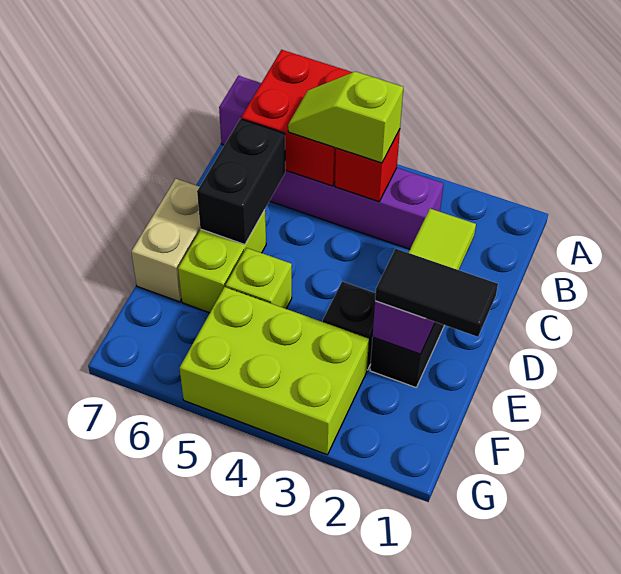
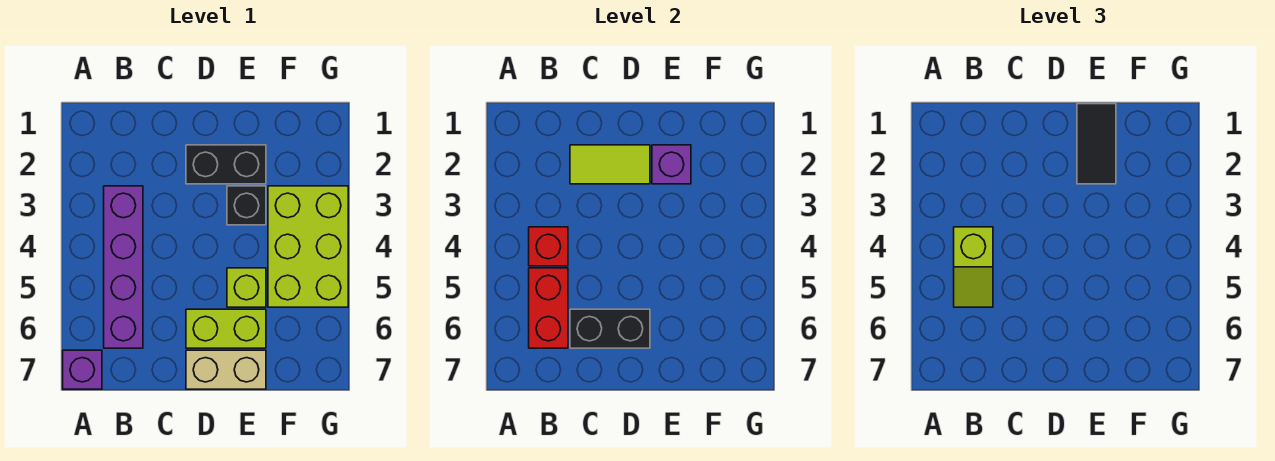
red brick A5:B6 level 2 -> red brick B5:B6 level 2

